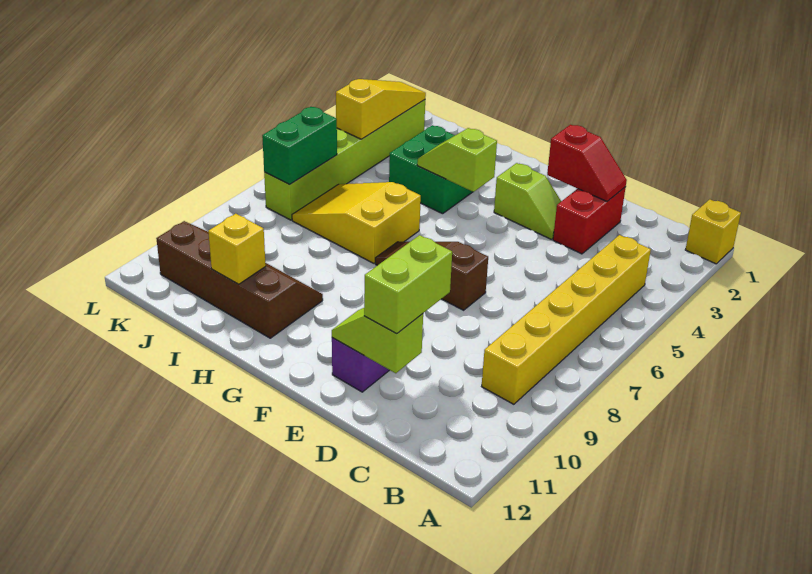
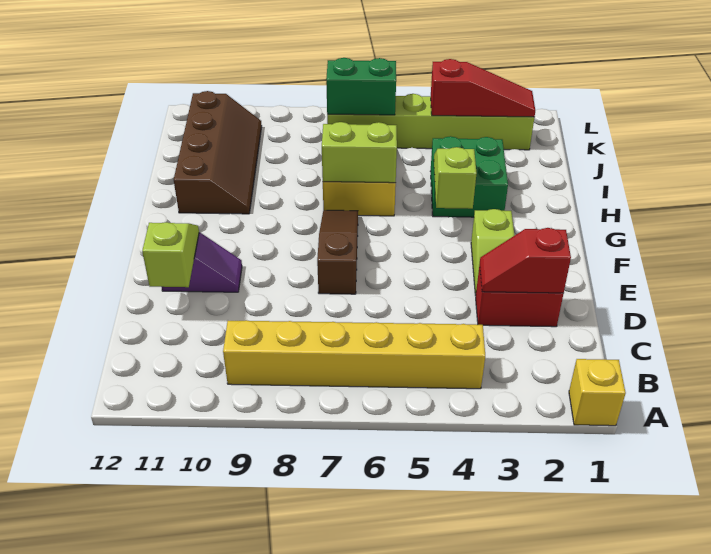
red slope D2:E2 level 2 top E -> red slope D2:D3 level 2 top 2
lime brick D10:D11 level 3 -> lime brick H6:H7 level 2
yellow brick I11 level 2 -> none
yellow slope K2:K4 level 2 top 4 -> red slope K2:K4 level 2 top 4

